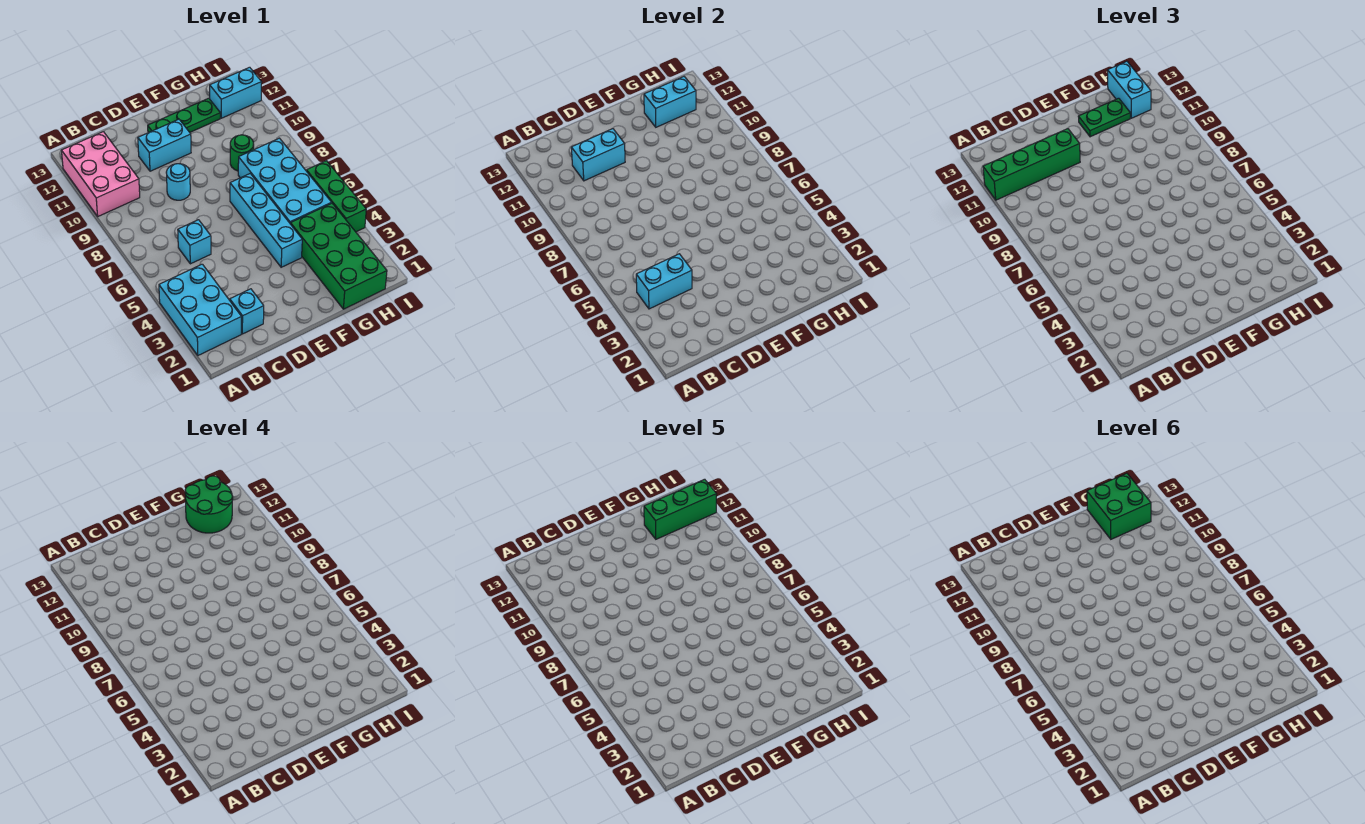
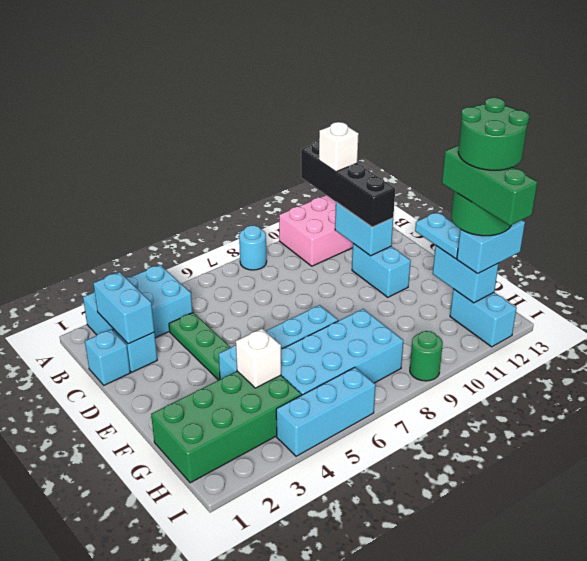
green brick A11:D11 level 3 -> black brick A11:D11 level 3
cyan brick B4:C4 level 2 -> cyan brick B2:C2 level 2
none -> white brick B11 level 4
cyan brick C6 level 1 -> cyan brick C1 level 1
cyan round brick D9 level 1 -> cyan round brick A8 level 1
green plate E12:G12 level 1 -> green plate C4:E4 level 1
green plate F12:G12 level 3 -> cyan plate F12:G12 level 3
none -> white brick G4 level 2
green round brick G9 level 1 -> green round brick I9 level 1
green brick G12:H13 level 6 -> green round brick G12:H13 level 6
green brick I4:I6 level 1 -> cyan brick I4:I6 level 1

